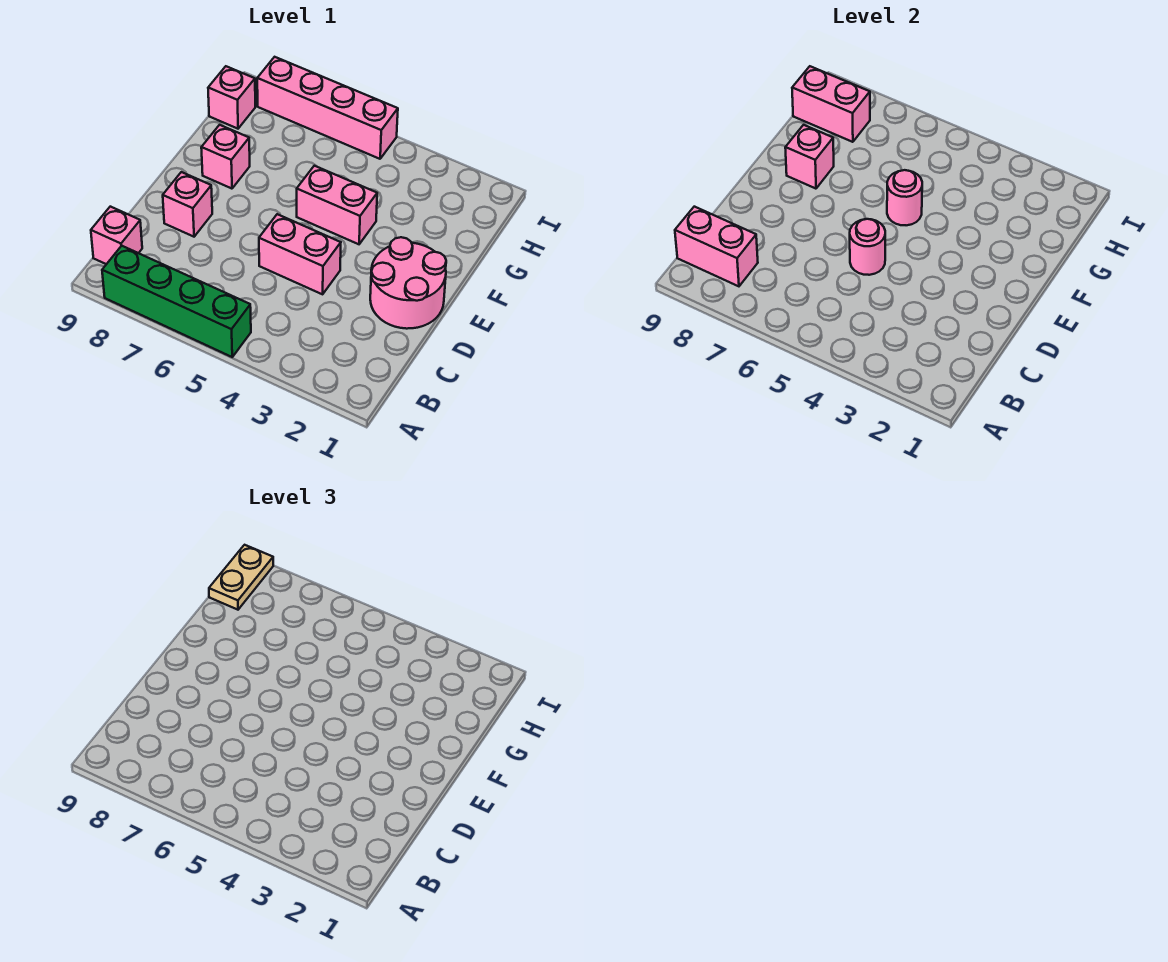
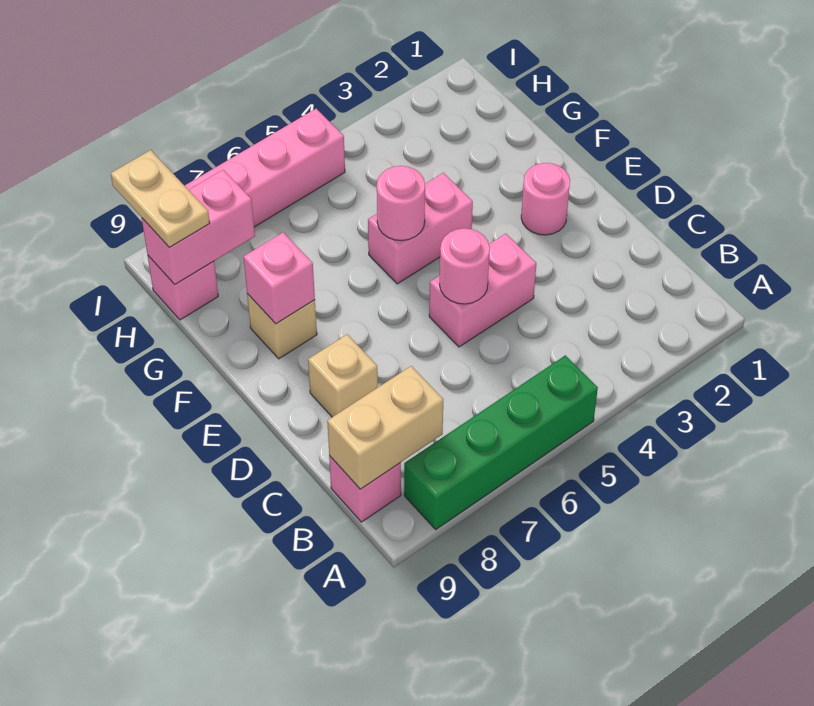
pink brick B8:B9 level 2 -> tan brick B8:B9 level 2
pink round brick D1:E2 level 1 -> pink round brick E2 level 1
pink brick D8 level 1 -> tan brick D8 level 1
pink brick F8 level 1 -> tan brick F8 level 1

